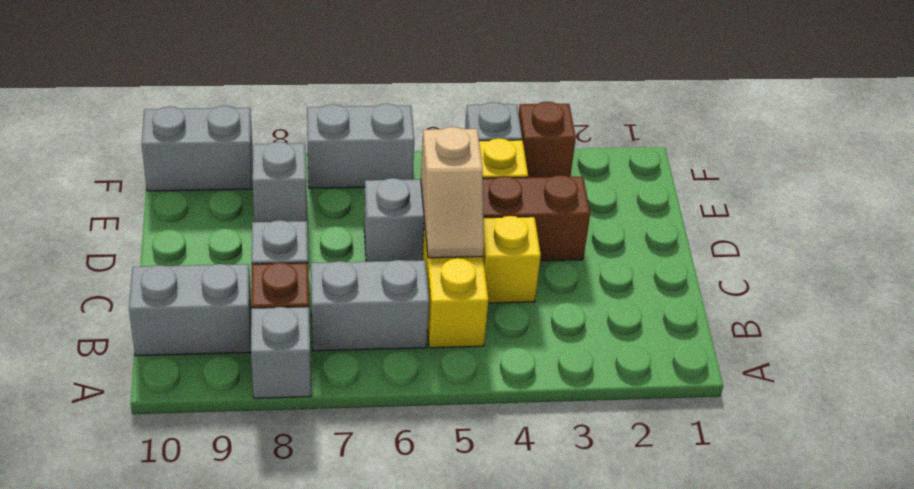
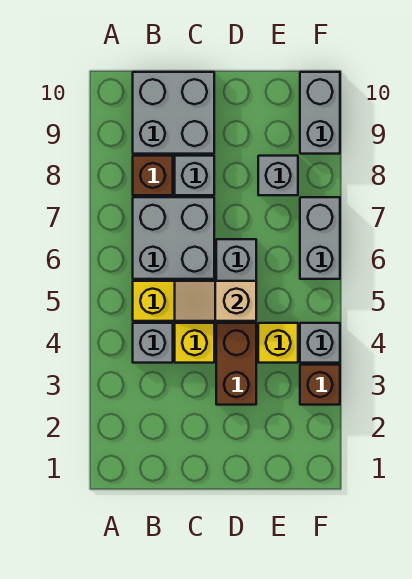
grey brick A8 level 1 -> grey brick B4 level 1
grey brick B6:B7 level 1 -> grey brick B6:C7 level 1
grey brick B9:B10 level 1 -> grey brick B9:C10 level 1

